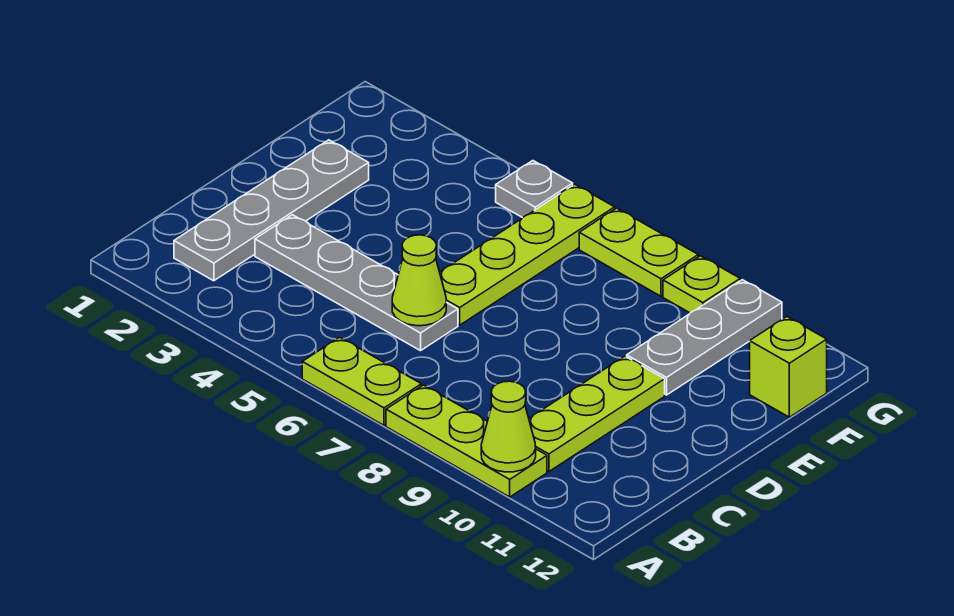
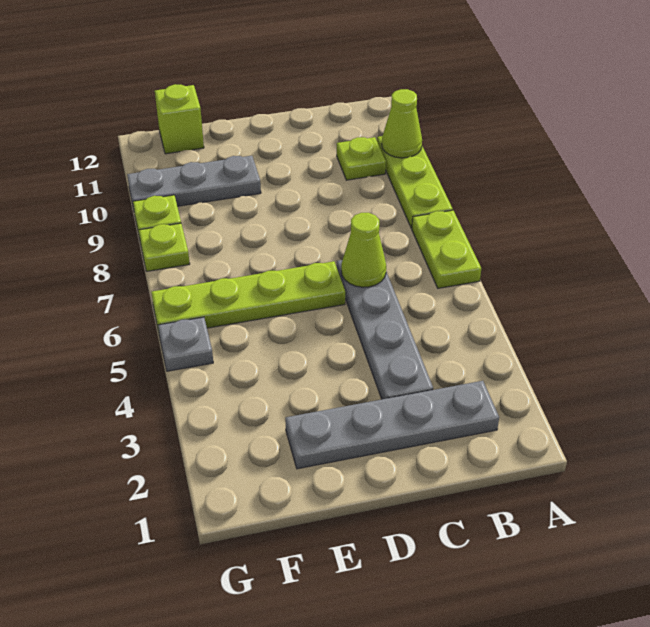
lime plate B10:D10 level 1 -> lime plate B10 level 1
lime plate G7:G8 level 1 -> lime plate G8 level 1

